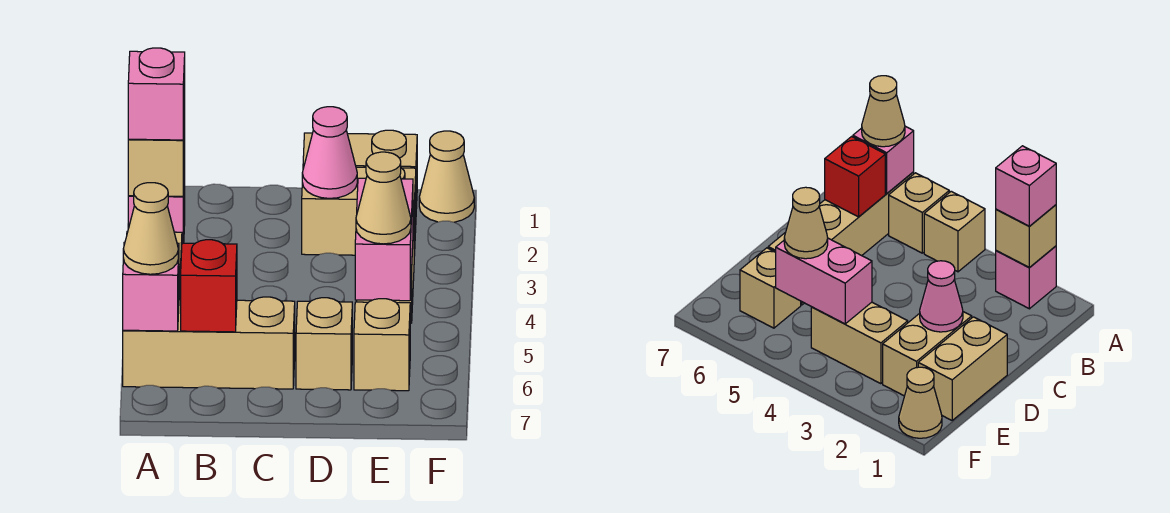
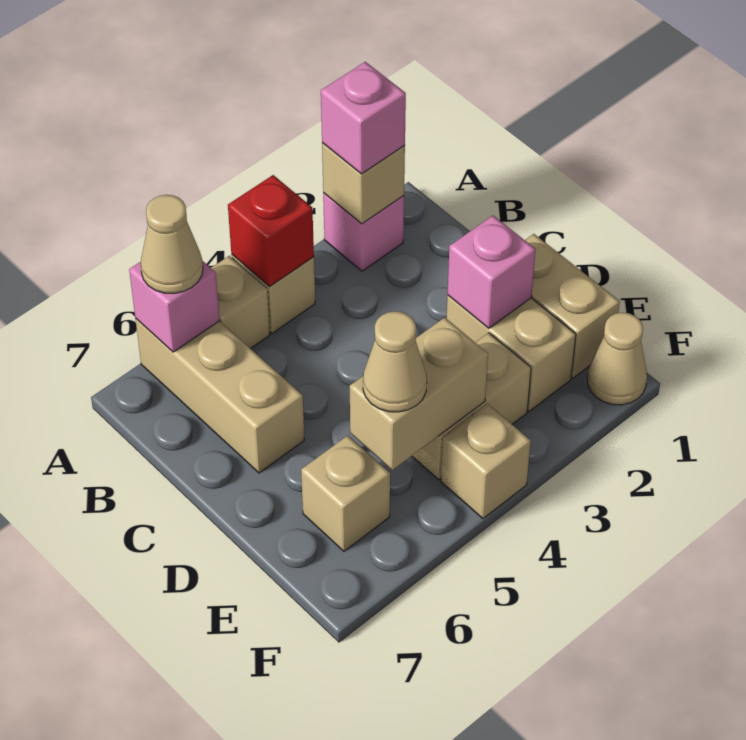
red brick B6 level 2 -> red brick A4 level 2
pink cone D2 level 2 -> pink brick D2 level 2
tan brick D6 level 1 -> tan brick F4 level 1
pink brick E4:E5 level 2 -> tan brick E4:E5 level 2

